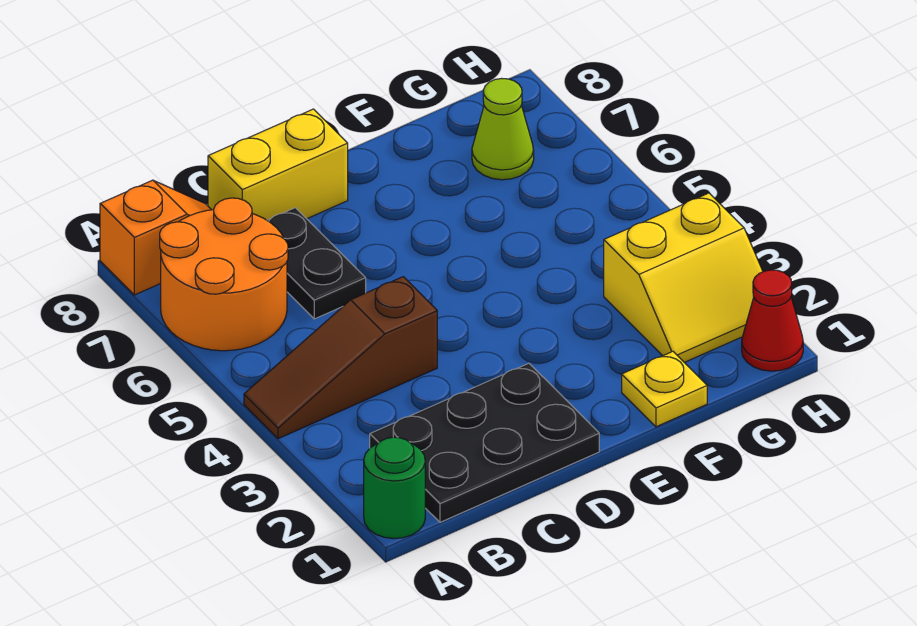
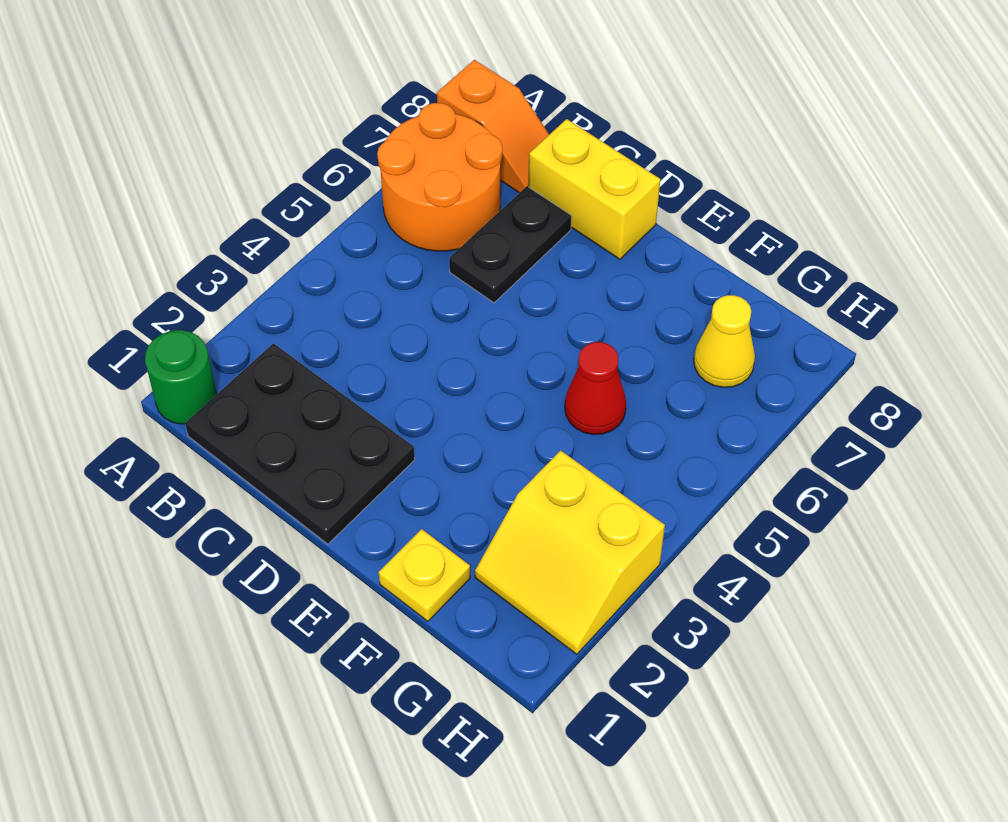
brown slope A4:C4 level 1 top C -> none
lime cone G7 level 1 -> yellow cone G7 level 1
red cone H1 level 1 -> red cone F5 level 1

